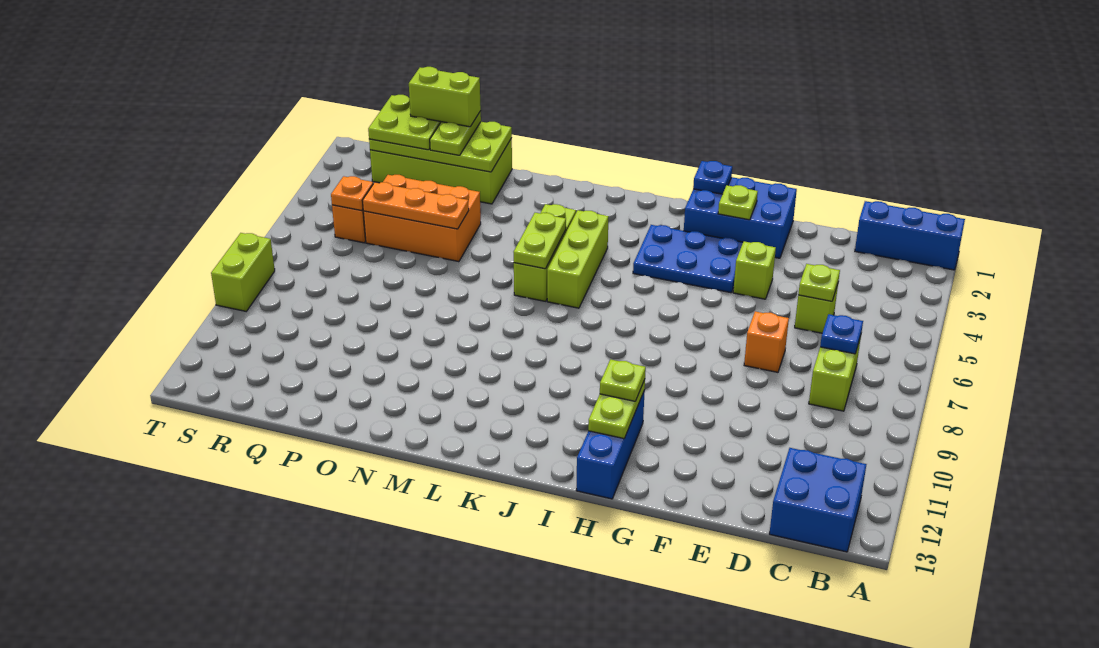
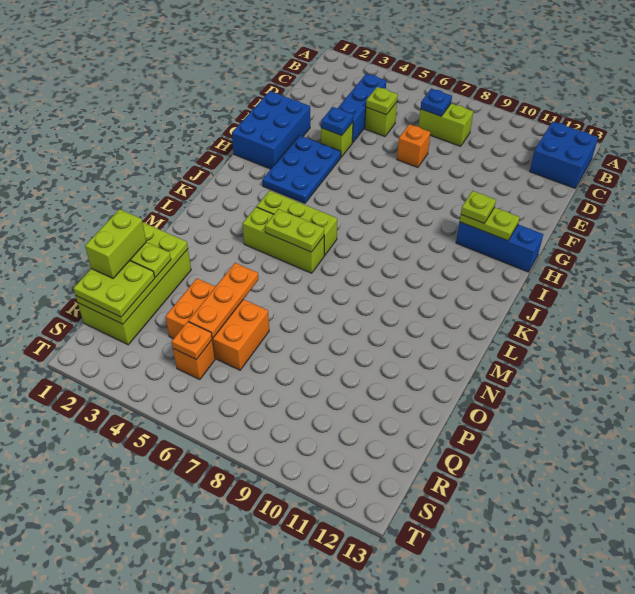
blue brick A1:C1 level 1 -> blue brick C4:E4 level 1
lime plate G2 level 2 -> none
blue plate H1 level 2 -> blue plate F4 level 2
orange brick O4:Q5 level 1 -> orange brick P4:Q6 level 1
lime brick T8:T9 level 1 -> none

